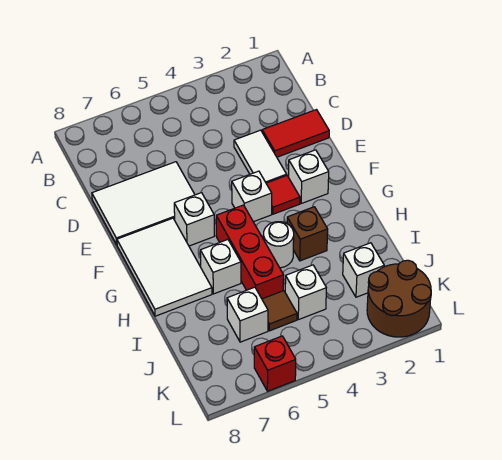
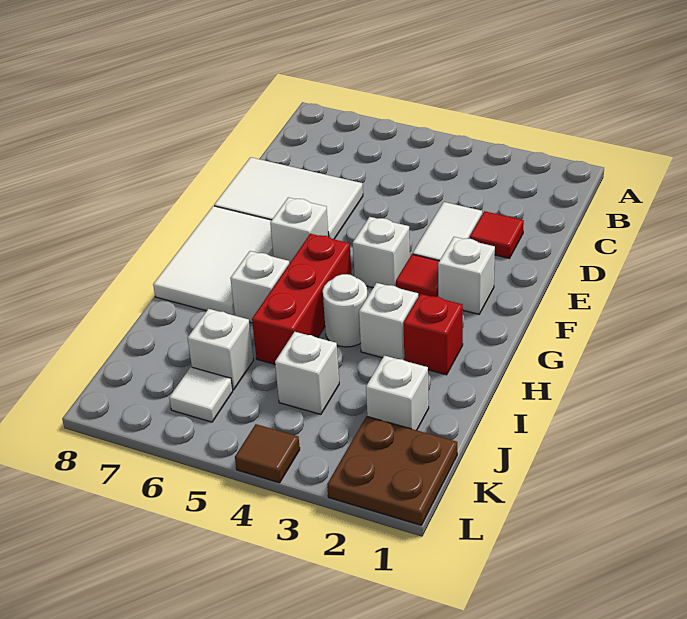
red tile D1:D2 level 1 -> red tile D2 level 1
brown brick H3 level 1 -> white brick H3 level 1
brown tile J5 level 1 -> brown tile L4 level 1
brown round brick K1:L2 level 1 -> brown plate K1:L2 level 1
none -> white tile K6 level 1
red brick L6 level 1 -> red brick H2 level 1

